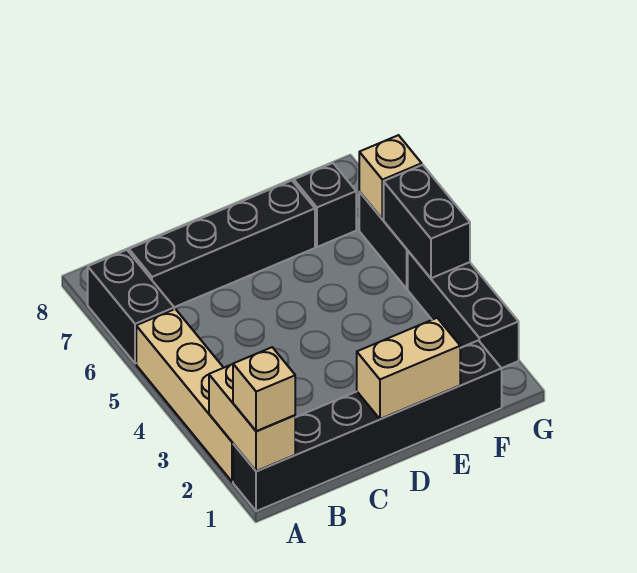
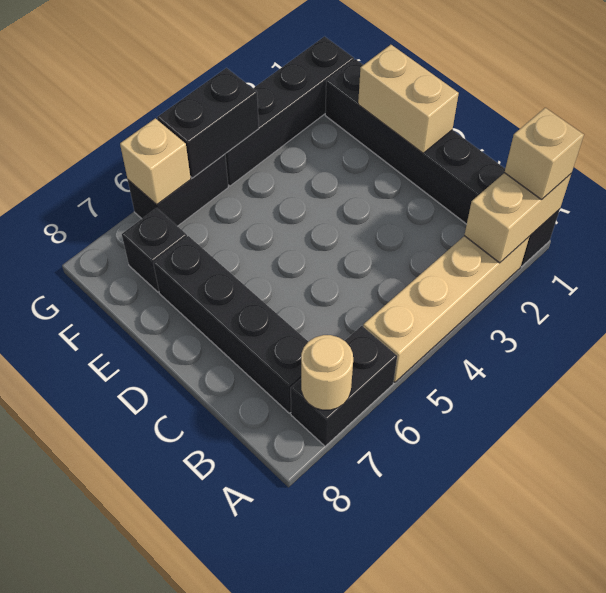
none -> tan round brick A7 level 2
black brick G2:G4 level 1 -> black brick G1:G4 level 1

